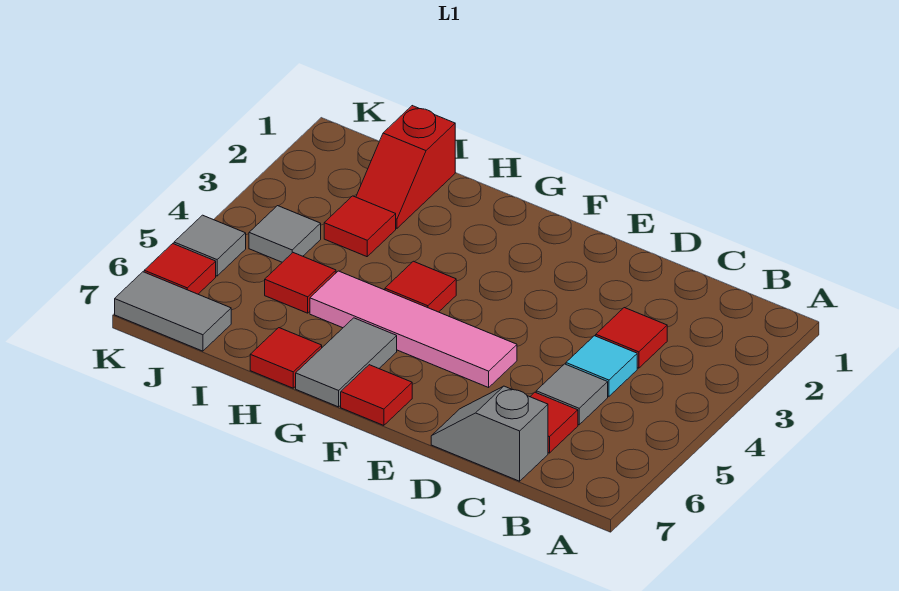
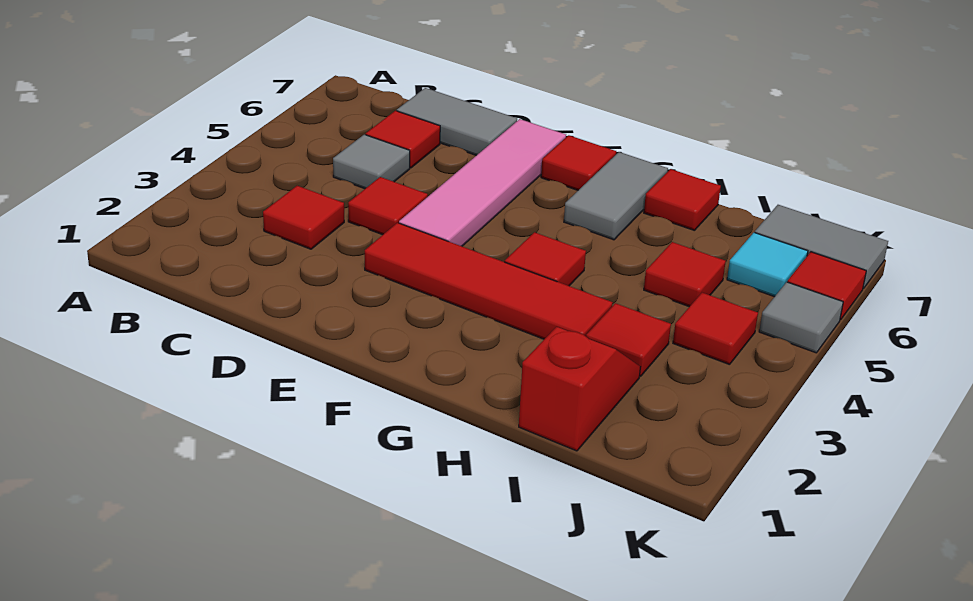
cyan tile C4 level 1 -> cyan tile J6 level 1
grey slope C7:D7 level 1 top C -> grey tile C7:D7 level 1
none -> red tile D4 level 1
none -> red tile E3:H3 level 1
pink tile E5:H5 level 1 -> pink tile E4:E7 level 1
grey tile J4 level 1 -> red tile J4 level 1

